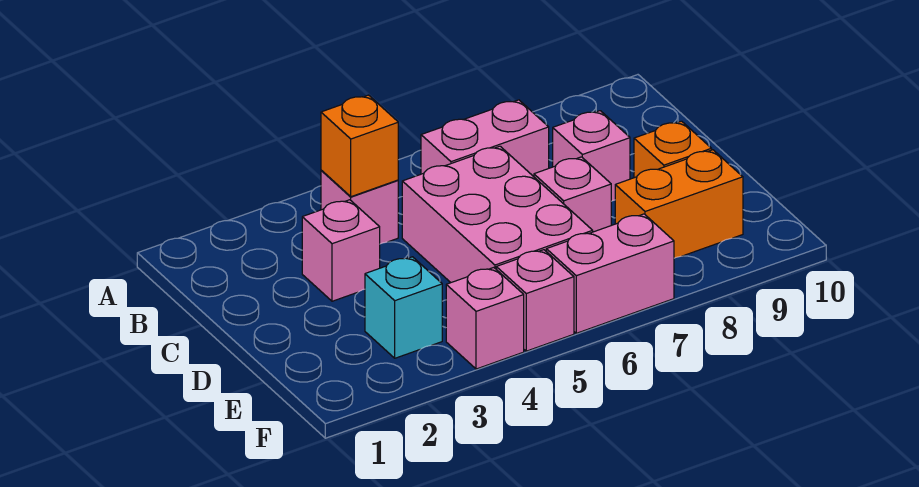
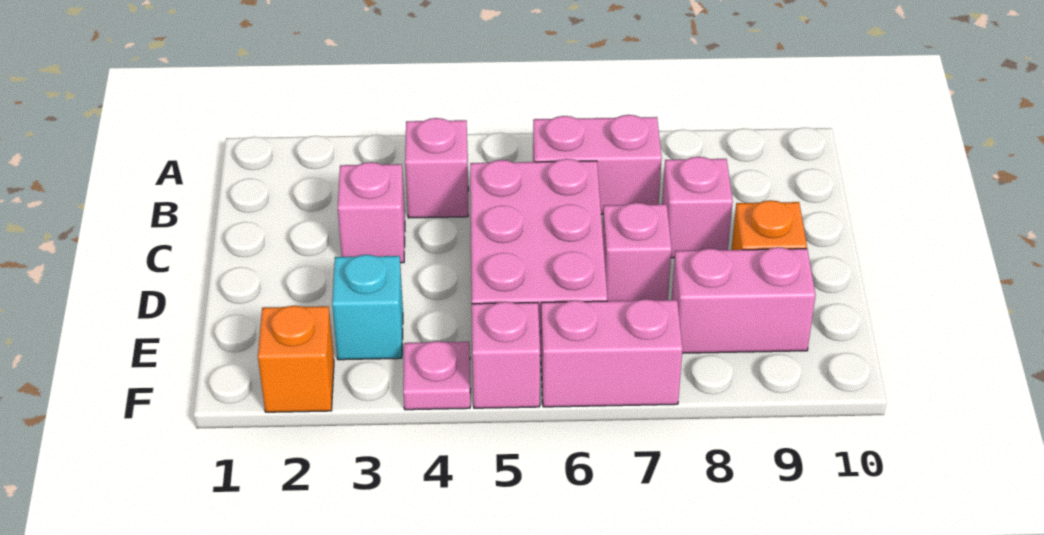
orange brick B4 level 2 -> orange brick F2 level 1
orange brick E8:E9 level 1 -> pink brick E8:E9 level 1
pink brick F4 level 1 -> pink plate F4 level 1

